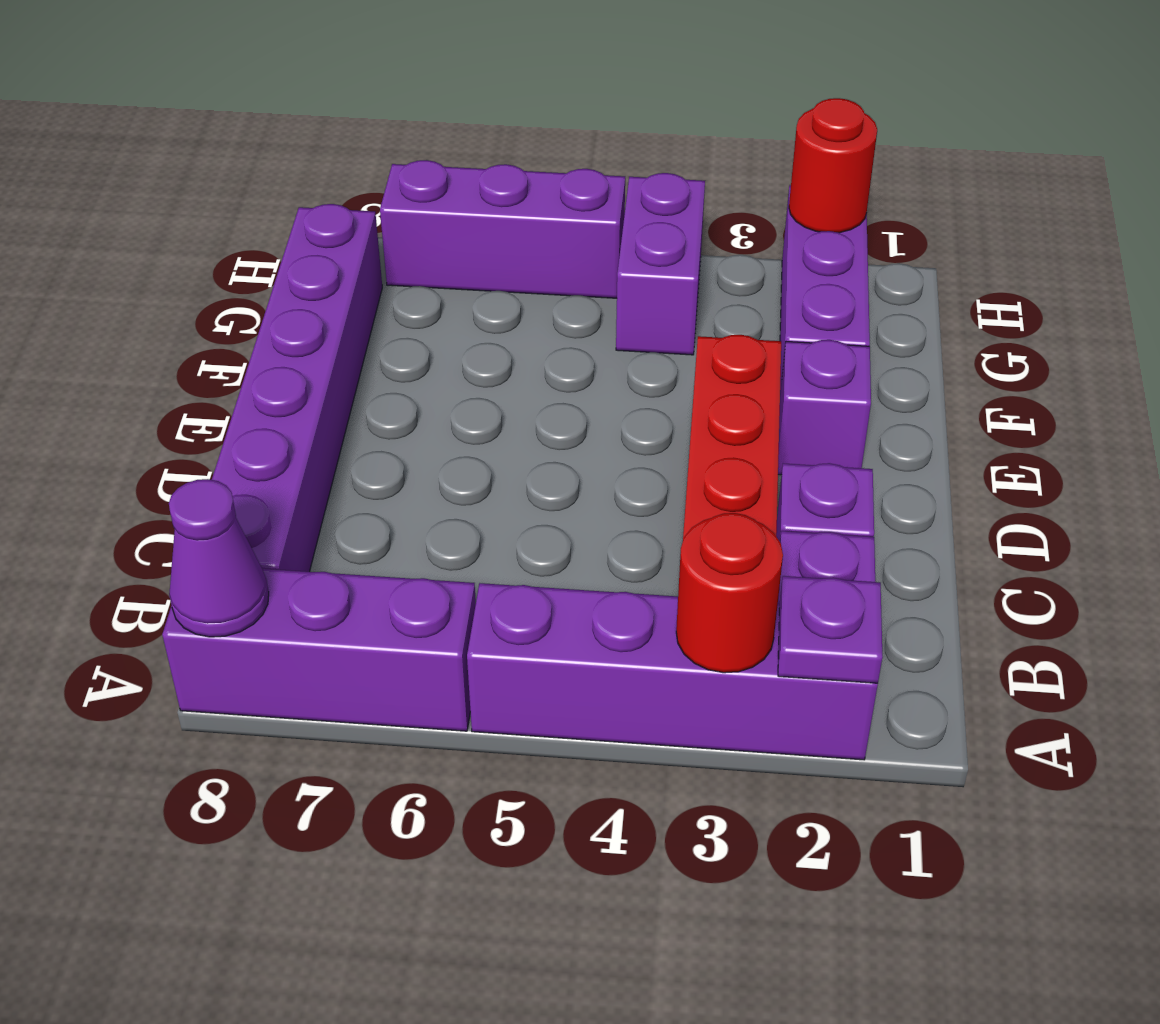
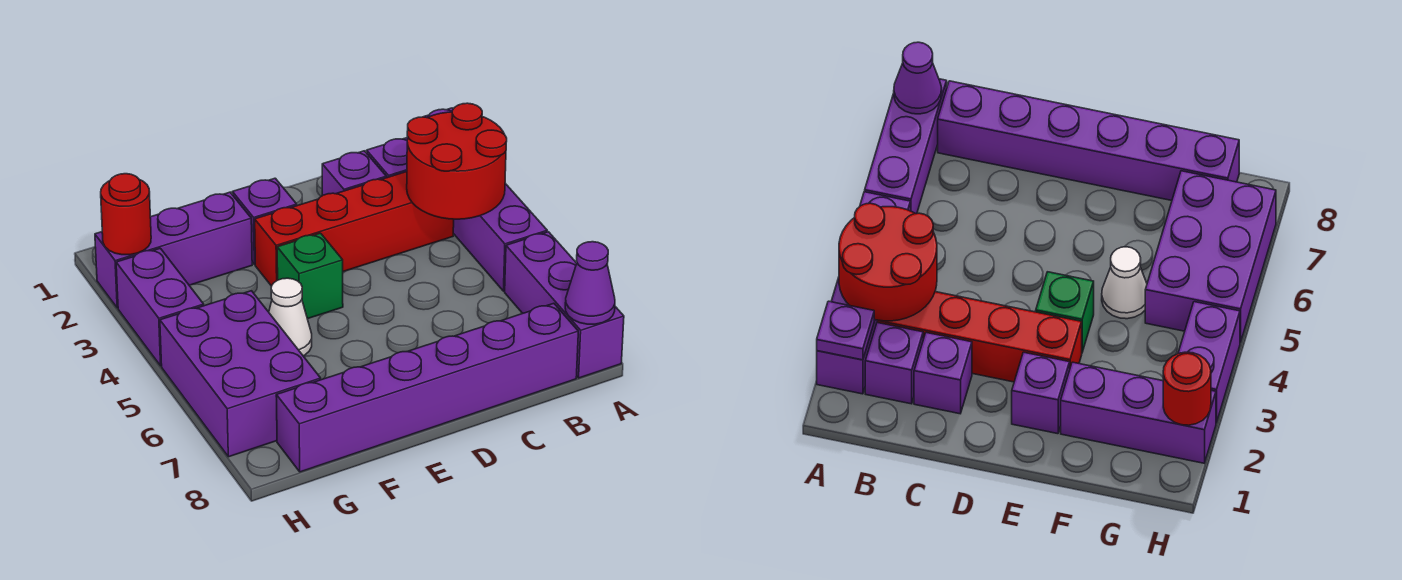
red round brick A3 level 2 -> red round brick A3:B4 level 2
none -> green brick E4 level 1
none -> white cone F5 level 1
purple brick G4:H4 level 1 -> purple brick H3:H4 level 1
purple brick H5:H7 level 1 -> purple brick G5:H7 level 1

